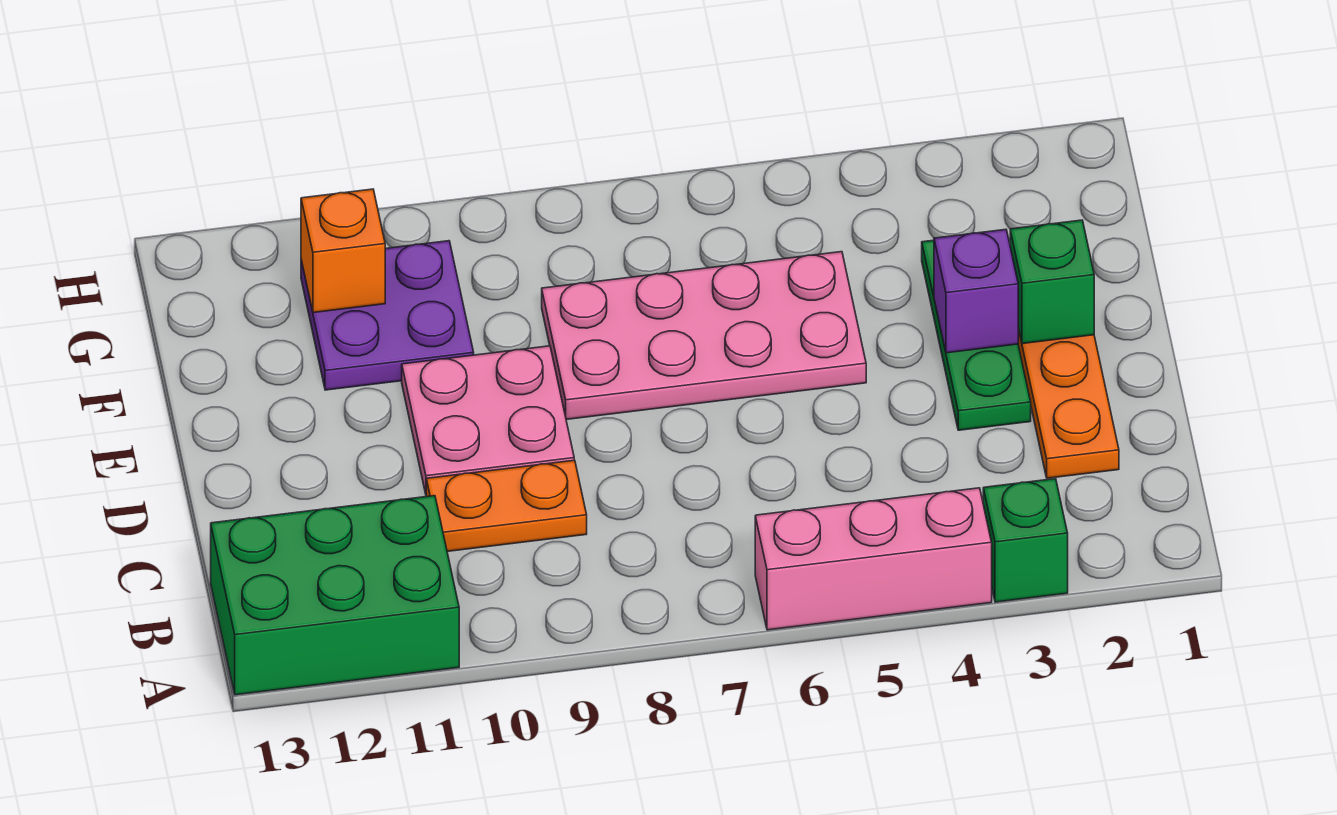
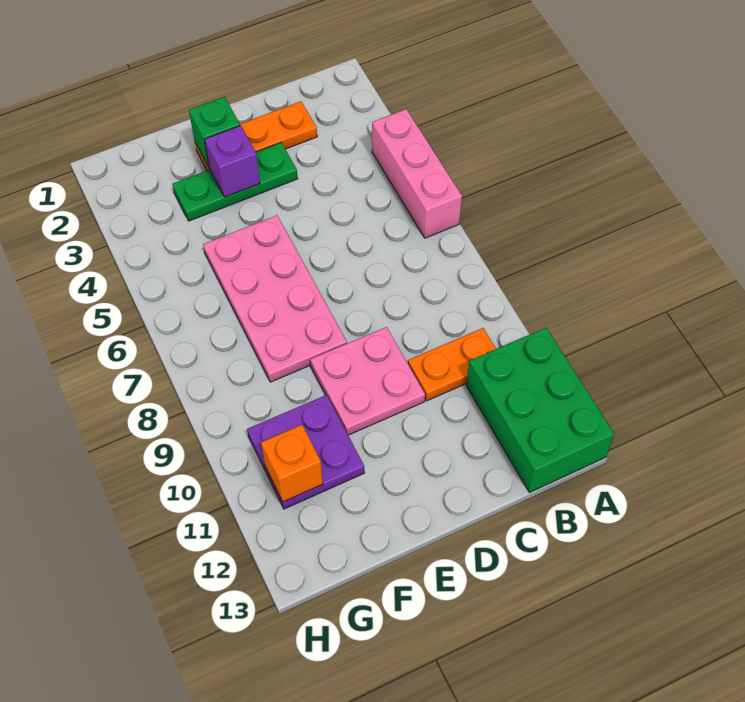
green brick A3 level 1 -> none
orange plate C9:C10 level 1 -> orange plate B10:C10 level 1

